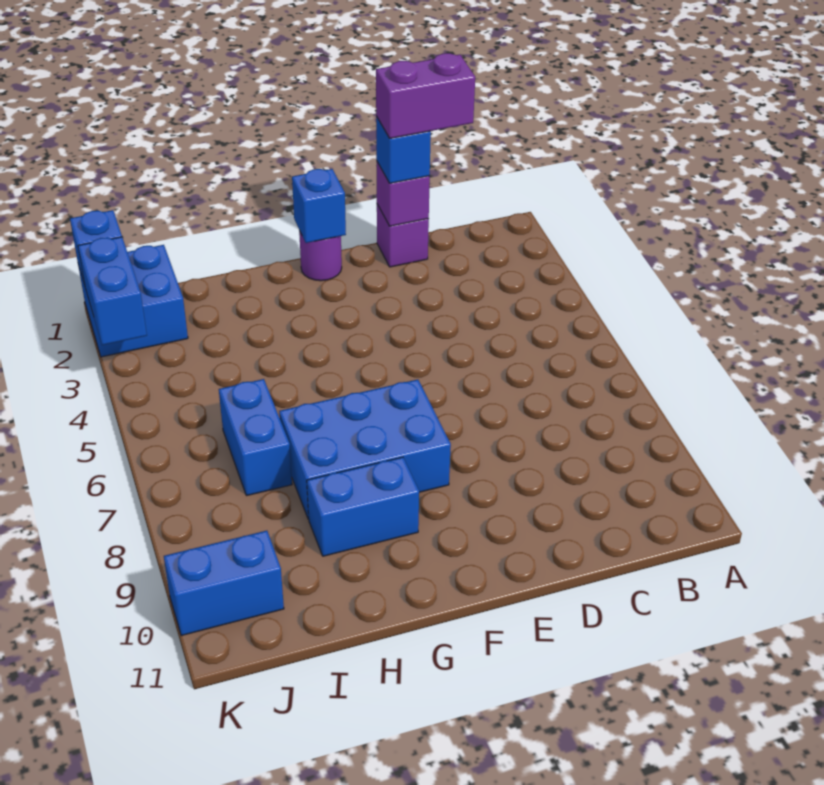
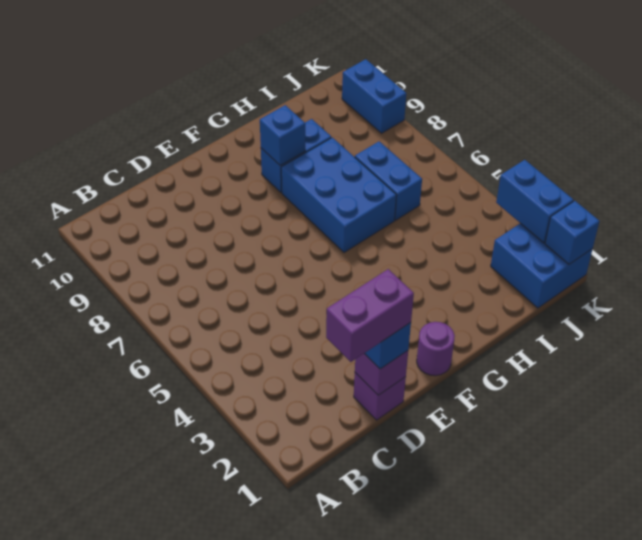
blue brick F1 level 2 -> blue brick G9 level 2
blue brick F7:H8 level 1 -> blue brick G6:H8 level 1
blue brick J10:K10 level 1 -> blue brick K9:K10 level 1

